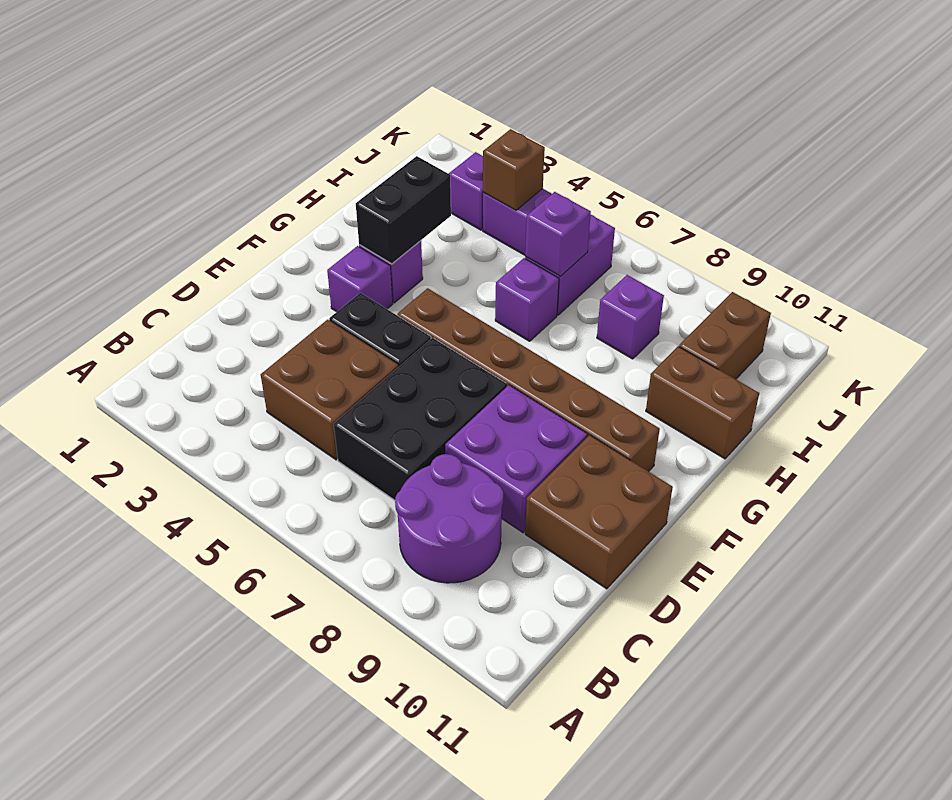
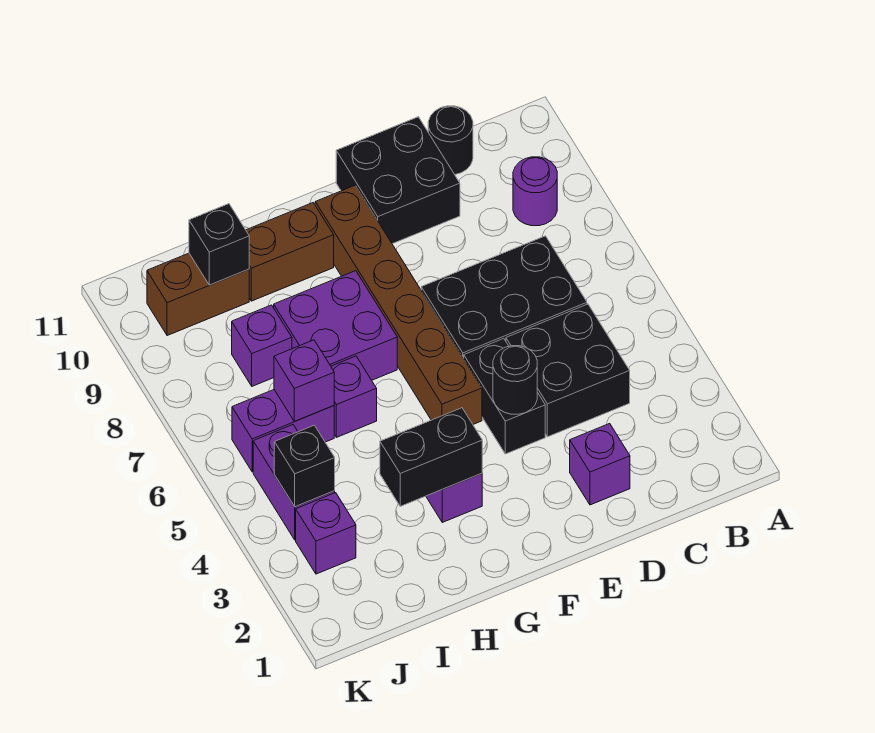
purple round brick B8:C9 level 1 -> purple round brick B9 level 1
brown brick C4:D5 level 1 -> black brick C4:D5 level 1
none -> black round brick C11 level 1
purple brick D8:E9 level 1 -> purple brick G7:H8 level 1
brown brick D10:E11 level 1 -> black brick D10:E11 level 1
none -> black round brick E4 level 2
purple brick F3 level 1 -> purple brick D2 level 1
brown brick H10:H11 level 1 -> brown brick G10:H10 level 1
none -> black brick I10 level 2
brown brick J4 level 2 -> black brick J4 level 2

